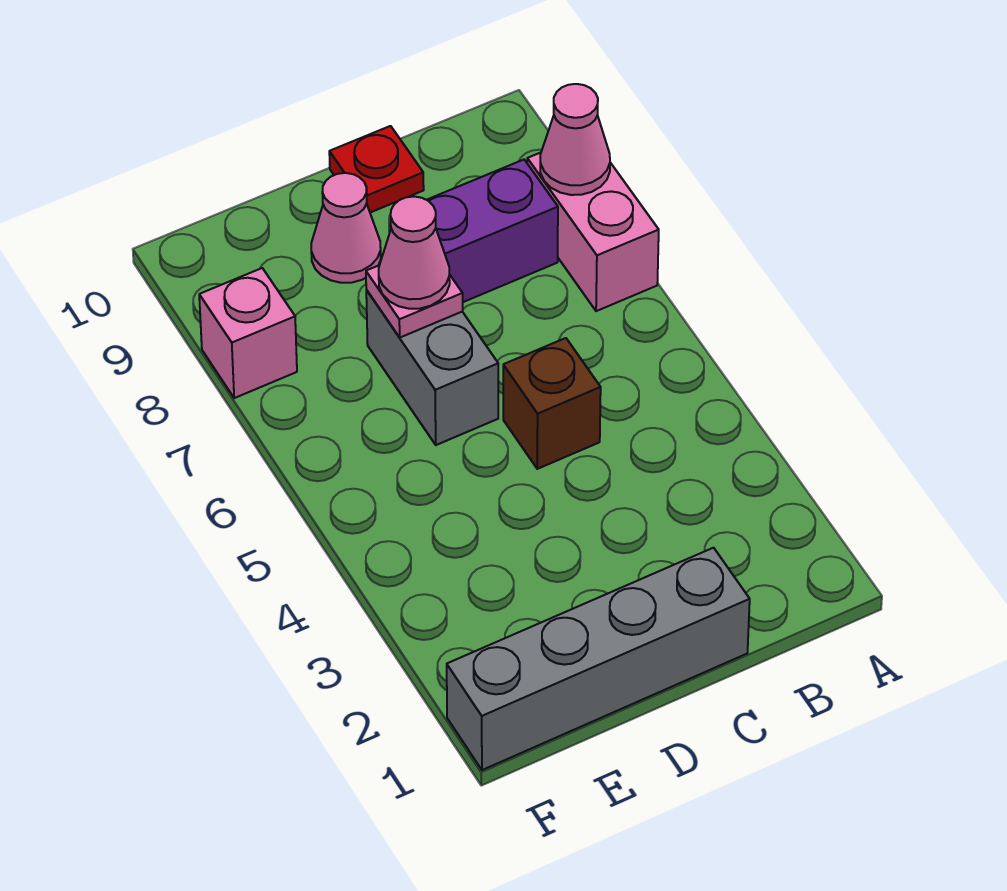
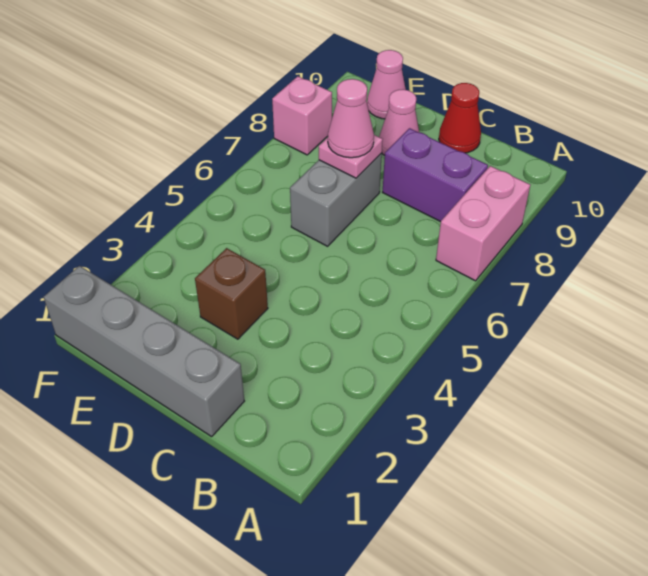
pink cone A8 level 2 -> pink cone E10 level 1
brown brick C5 level 1 -> brown brick D3 level 1
red plate C10 level 1 -> red cone C10 level 1

